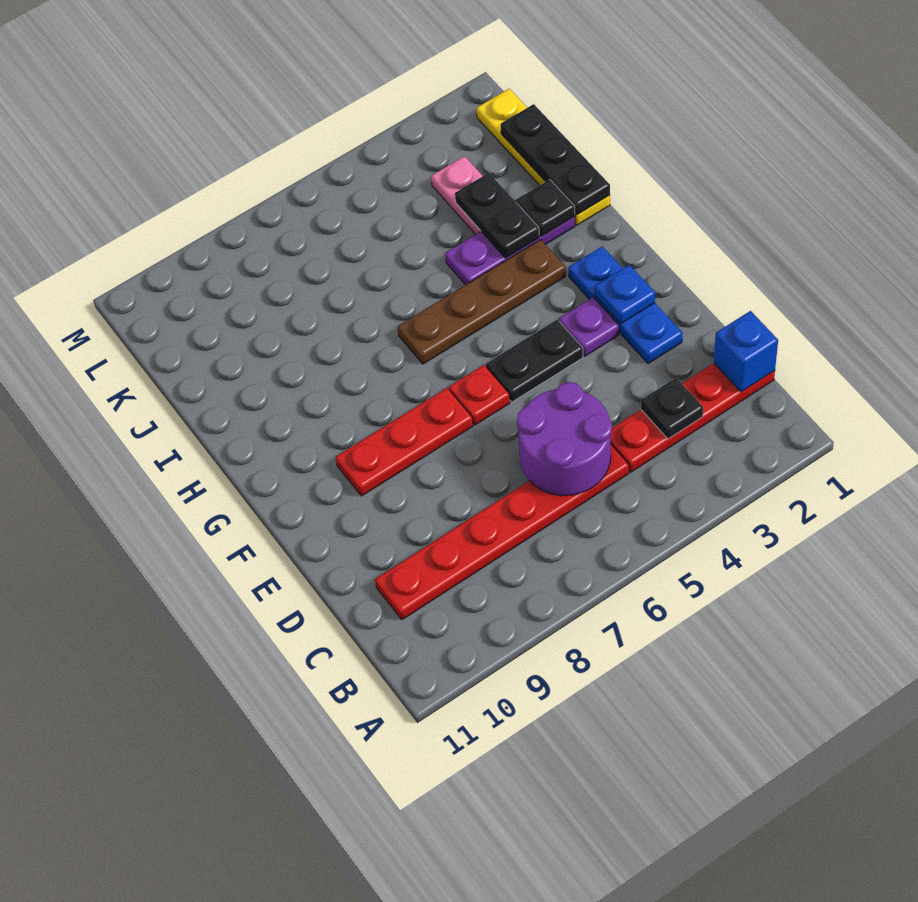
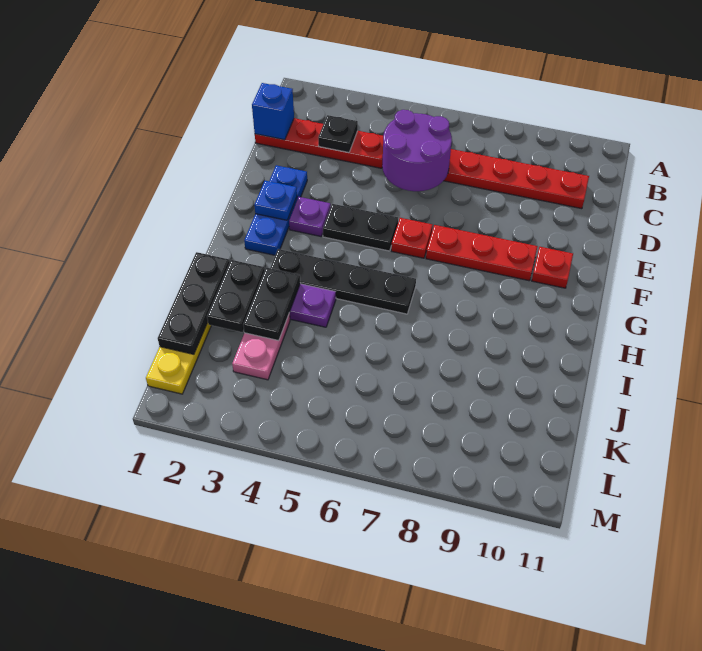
none -> red plate F10 level 1
brown plate H3:H6 level 1 -> black plate H3:H6 level 1
black plate I2 level 2 -> black plate I2:J2 level 2

